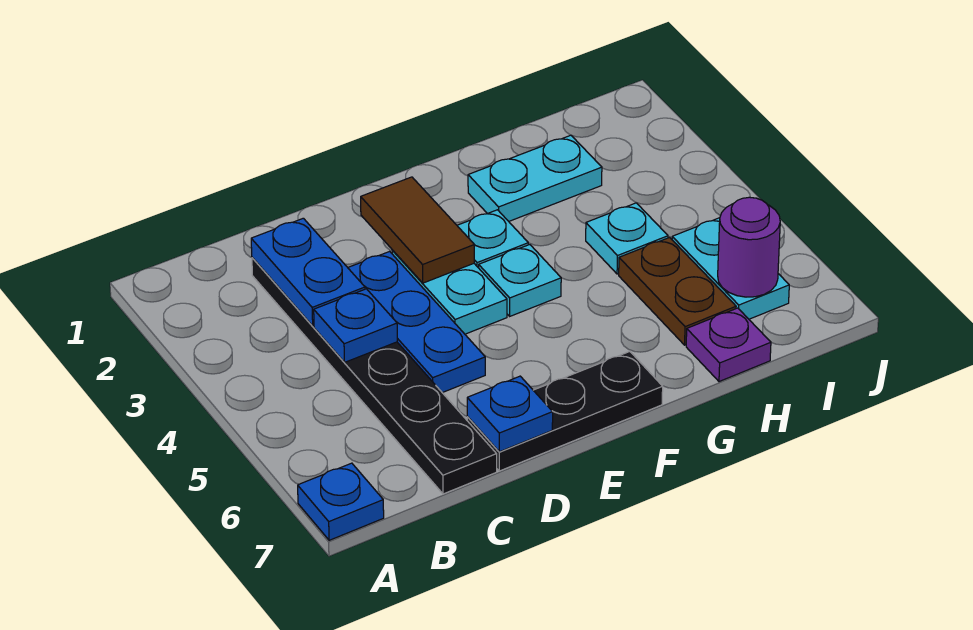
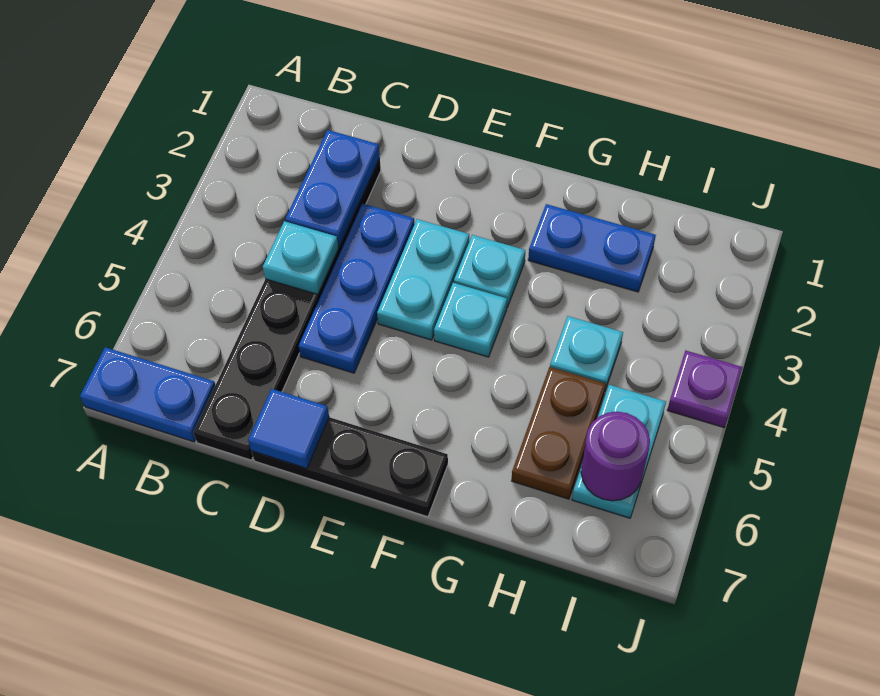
blue plate A7 level 1 -> blue plate A7:B7 level 1
blue plate C4 level 2 -> cyan plate C4 level 2
blue plate D7 level 2 -> blue tile D7 level 2
brown tile E2:E3 level 2 -> none
cyan plate G2:H2 level 1 -> blue plate G2:H2 level 1
purple plate H7 level 1 -> purple plate J4 level 1

